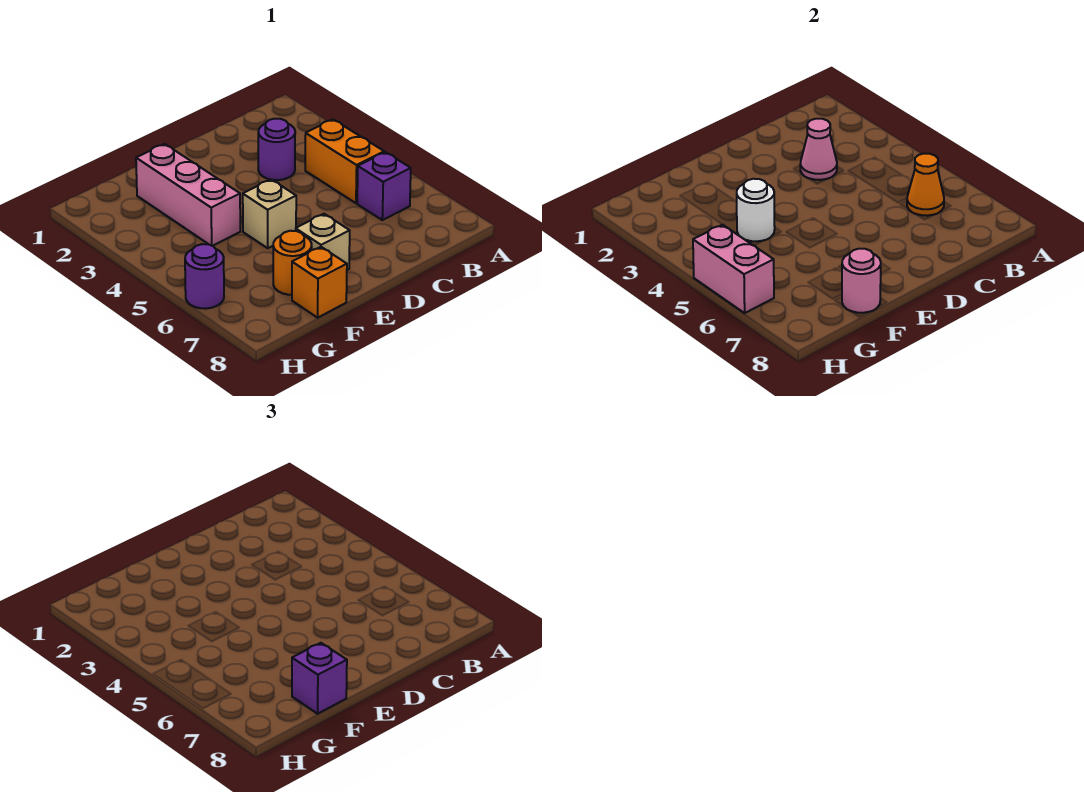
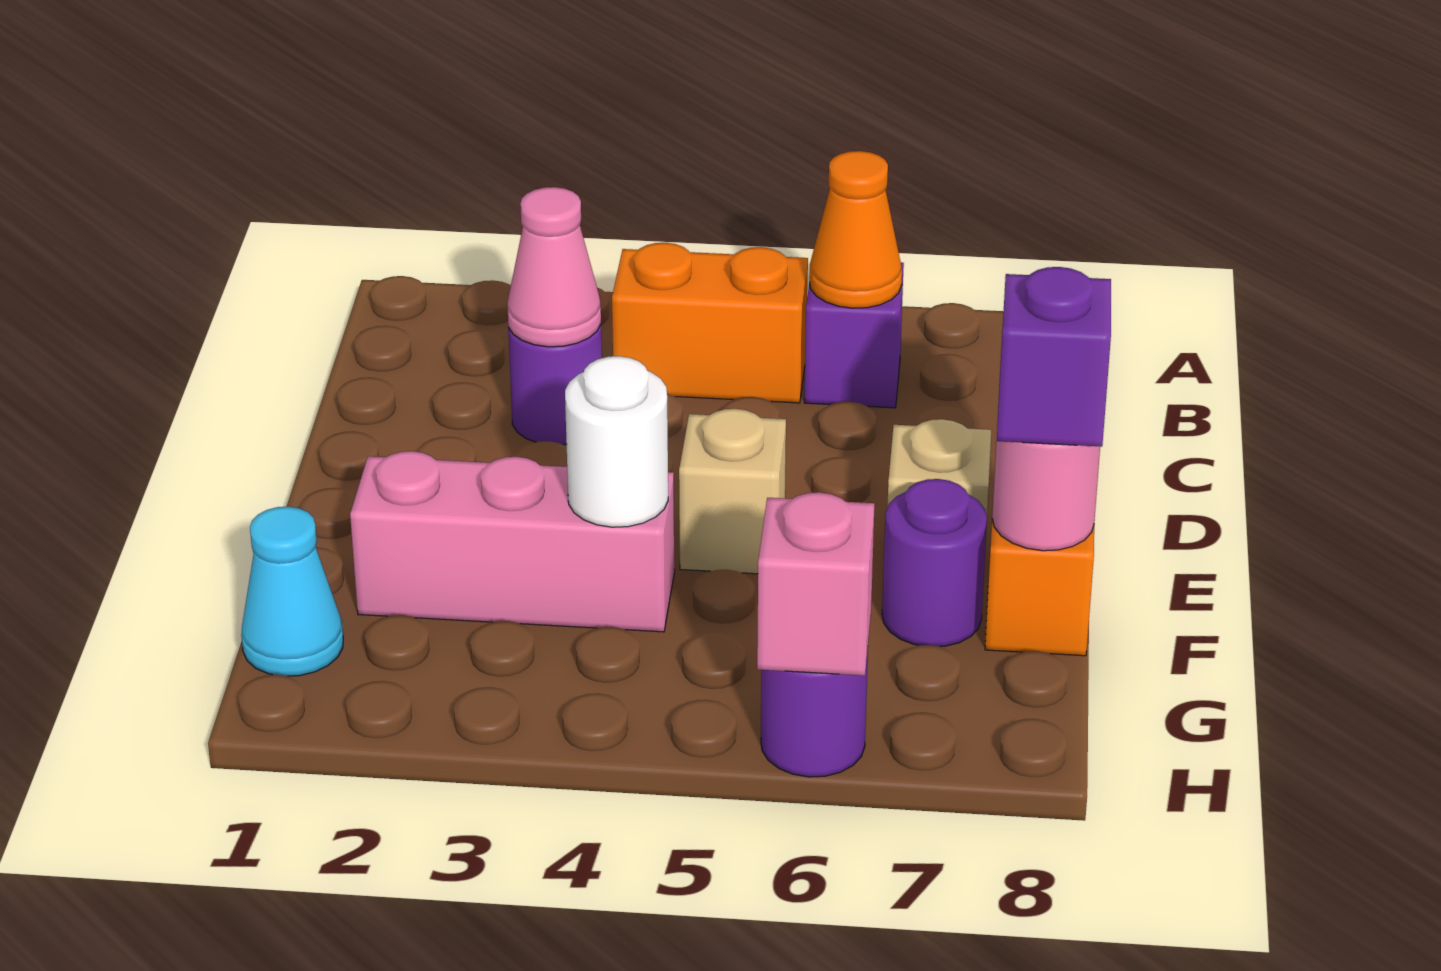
orange round brick F7 level 1 -> purple round brick F7 level 1
none -> cyan cone G1 level 1
pink brick H5:H6 level 2 -> pink brick H6 level 2

